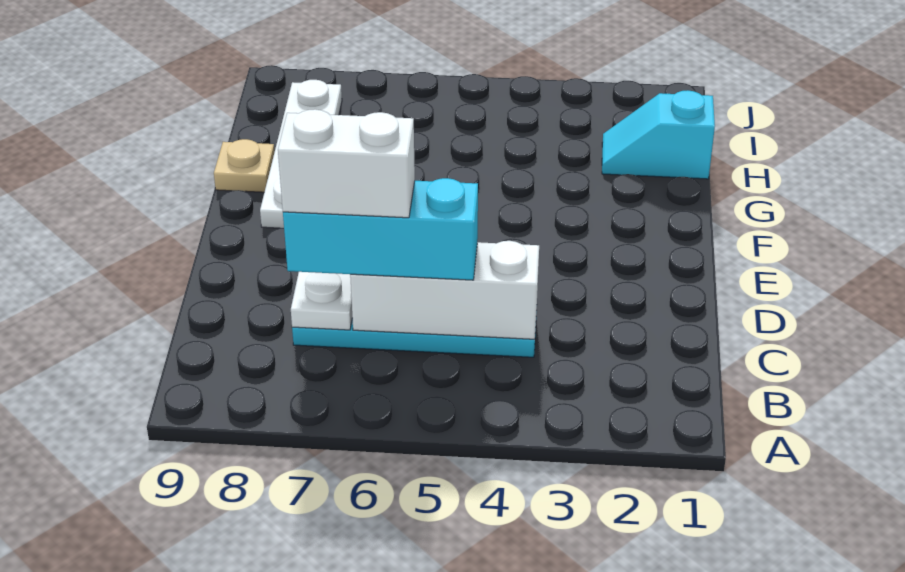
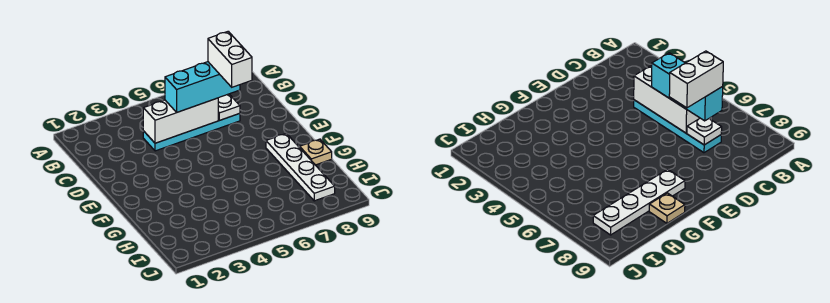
white brick C6:C7 level 4 -> white brick C7:D7 level 4
cyan slope H1:H2 level 1 top 1 -> none

